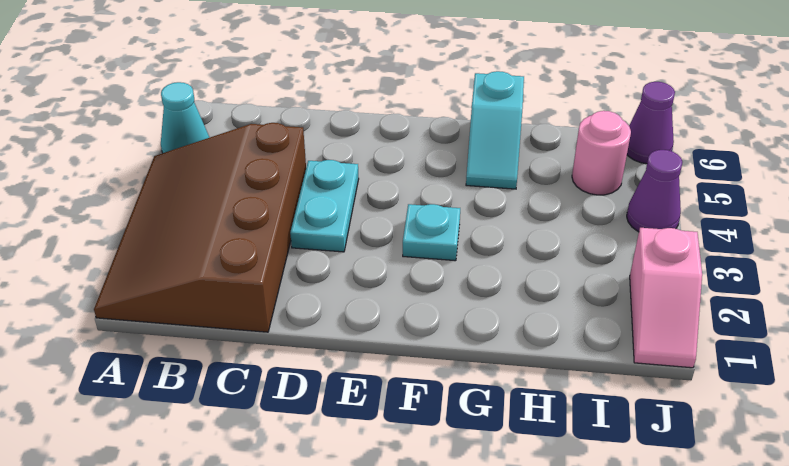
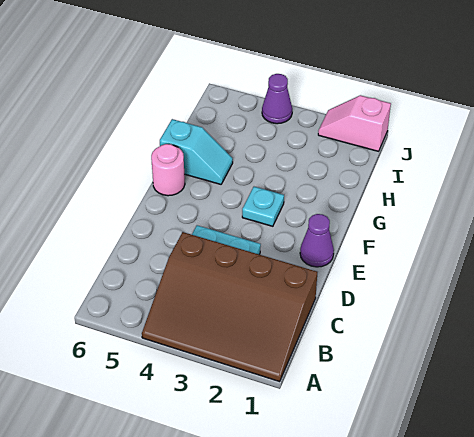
cyan cone A5 level 1 -> none
pink round brick I5 level 1 -> pink round brick F6 level 1
pink slope J1:J2 level 1 top 2 -> pink slope J1:J2 level 1 top 1
purple cone J6 level 1 -> purple cone E1 level 1

